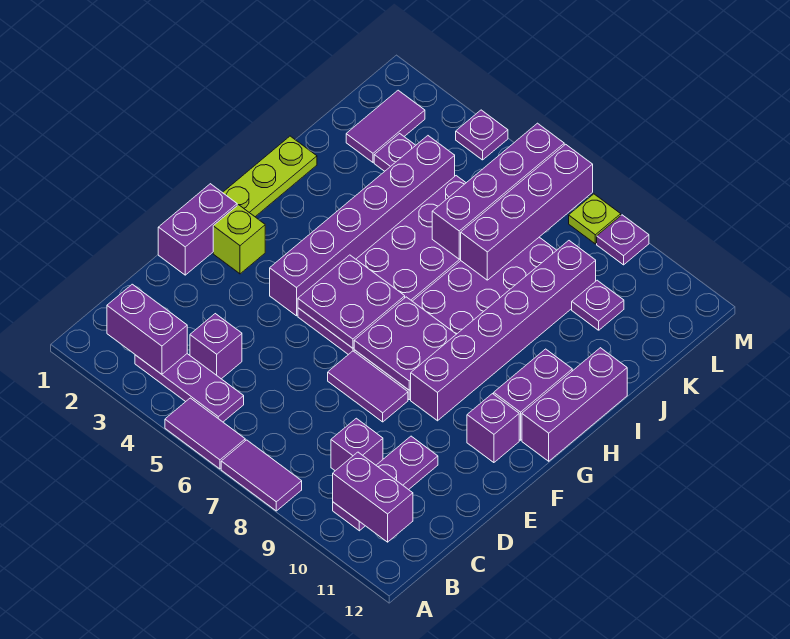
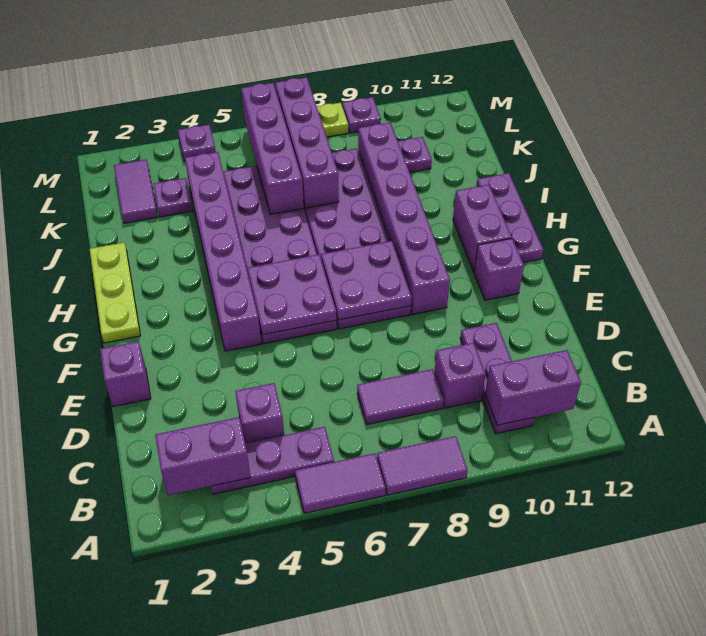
purple brick E1:F1 level 1 -> purple brick E1 level 1
purple tile E7:E8 level 1 -> purple tile C7:C8 level 1
lime brick F2 level 1 -> none
purple brick G12:I12 level 1 -> purple plate G12:I12 level 1

